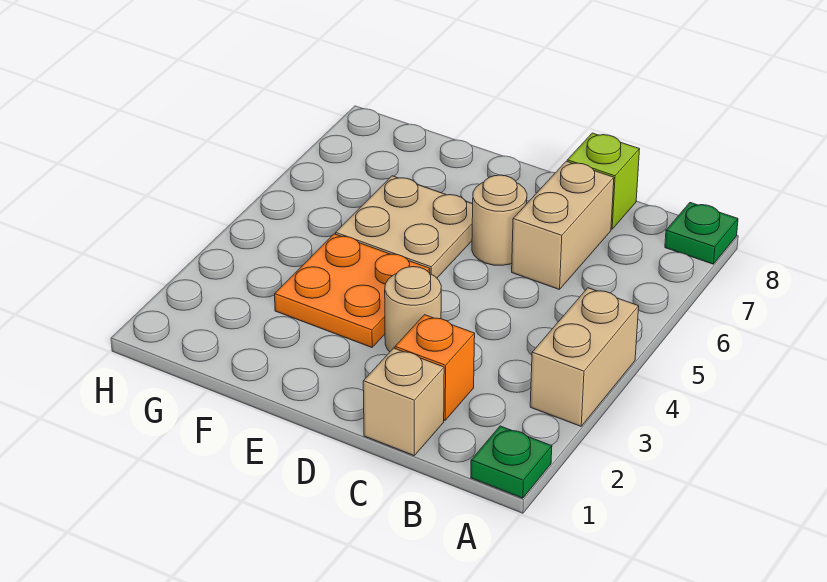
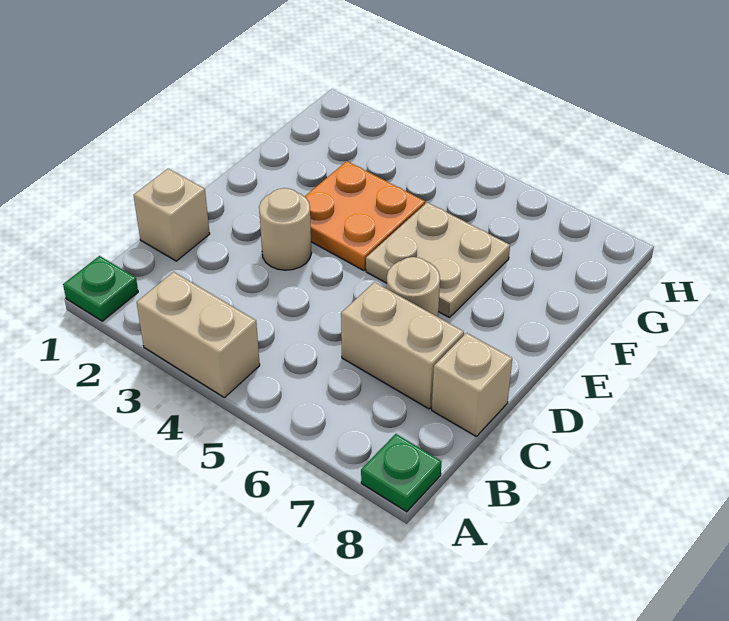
orange brick C2 level 1 -> none
lime brick C8 level 1 -> tan brick C8 level 1

